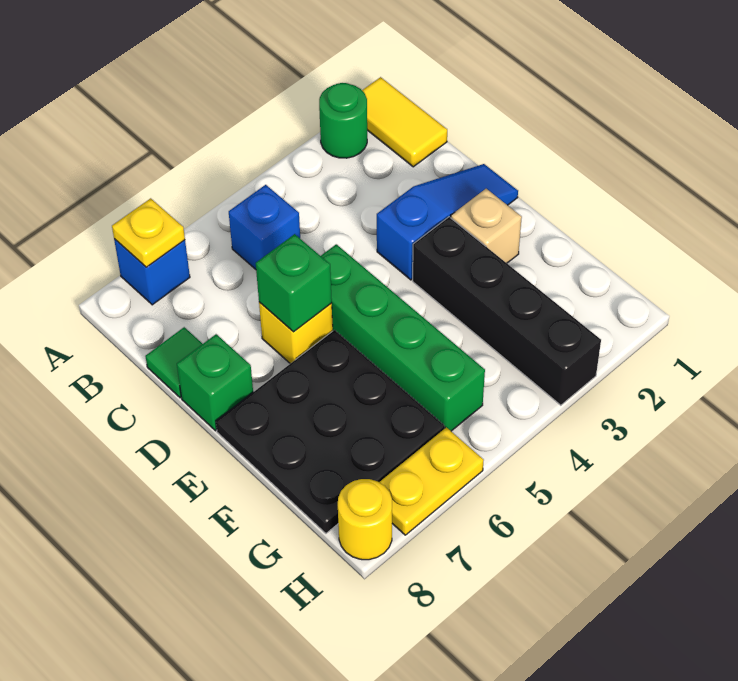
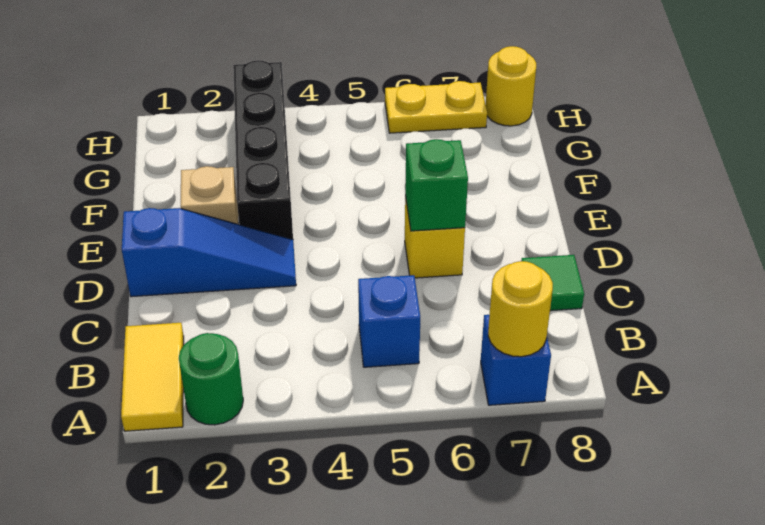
yellow plate A7 level 2 -> yellow round brick A7 level 2
blue slope D1:D3 level 1 top 3 -> blue slope D1:D3 level 1 top 1
green brick D5:G5 level 1 -> none
green brick D8 level 1 -> none
black plate E6:G8 level 1 -> none

